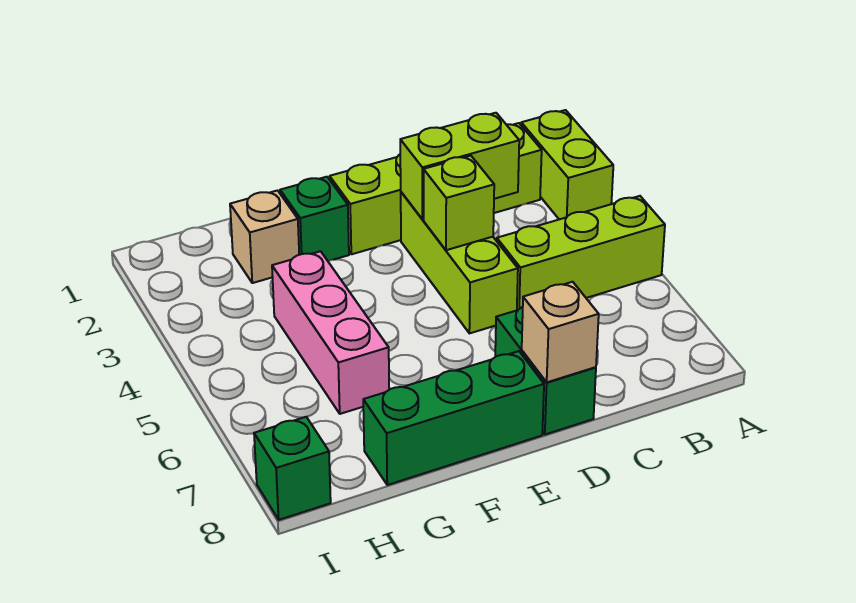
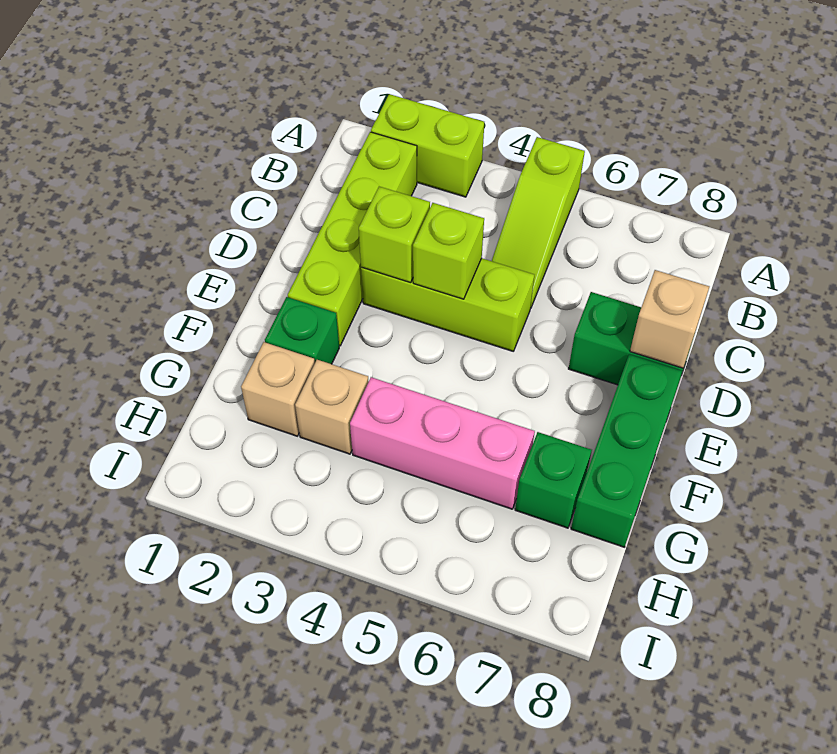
lime brick A5:C5 level 1 -> lime slope A5:C5 level 1 top A
lime brick C3:D3 level 2 -> lime brick D3 level 2
none -> tan brick G3 level 1
green brick I8 level 1 -> green brick G7 level 1

